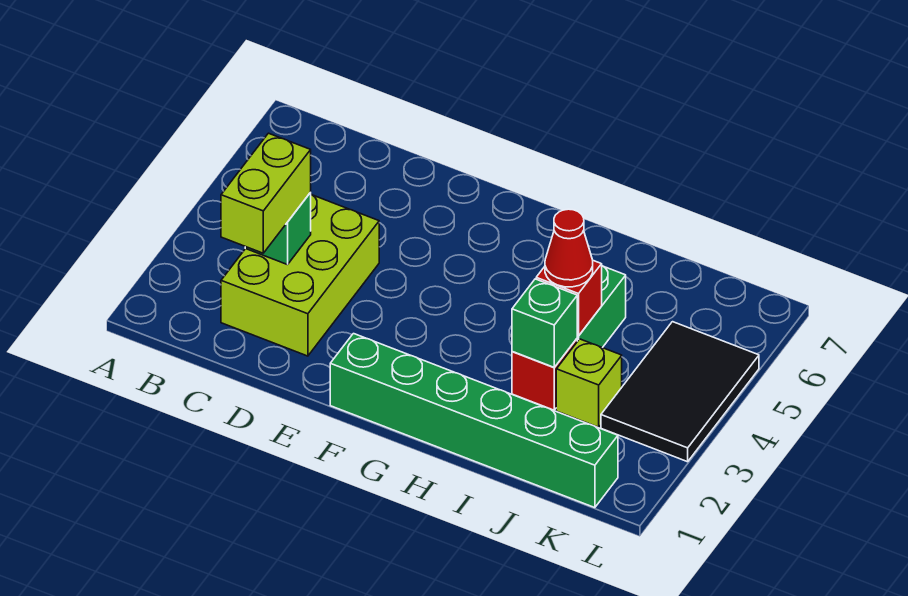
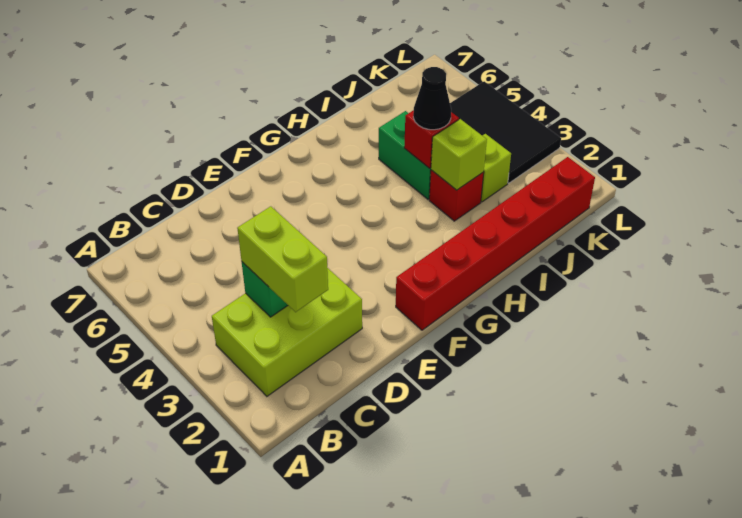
lime brick C2:D4 level 1 -> lime brick B2:D3 level 1
green brick F1:K1 level 1 -> red brick F1:K1 level 1
green brick I3 level 2 -> lime brick I3 level 2
red cone I4 level 3 -> black cone I4 level 3

